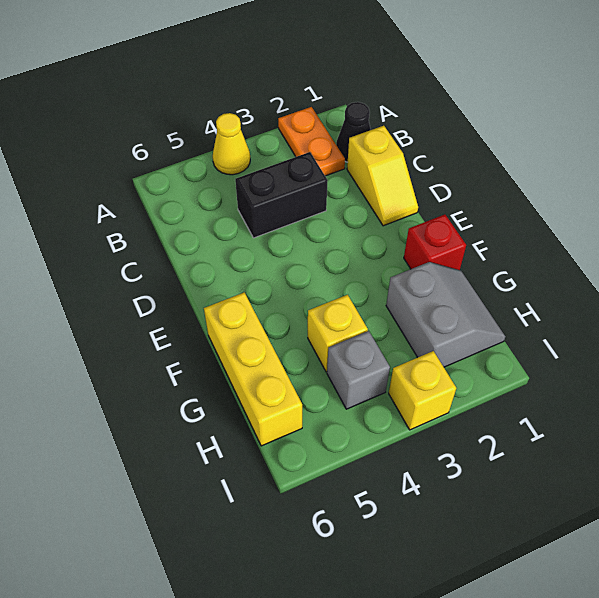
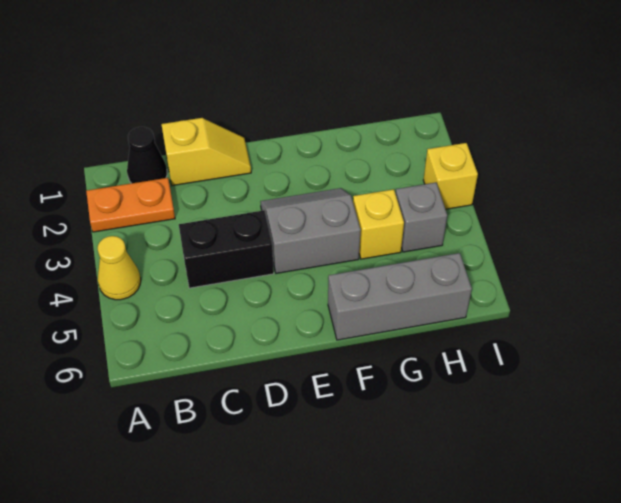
black brick C3:C4 level 1 -> black brick C4:D4 level 1
red brick F1 level 1 -> none
yellow brick F6:H6 level 1 -> grey brick F6:H6 level 1
grey slope G1:H2 level 1 top 2 -> grey slope E3:F4 level 1 top 4

